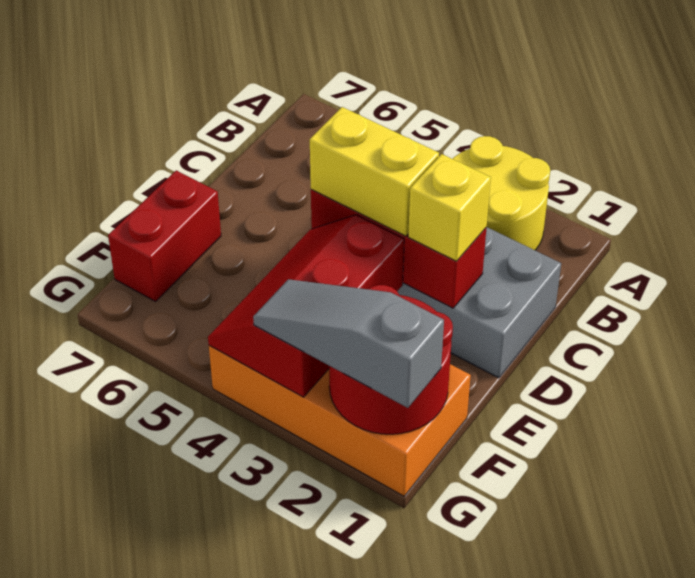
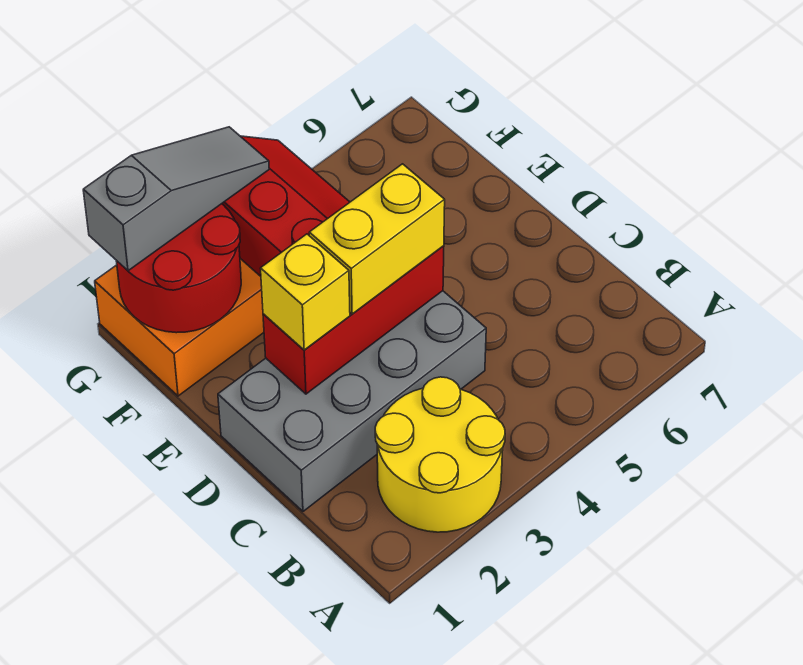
red brick E7:F7 level 1 -> none

